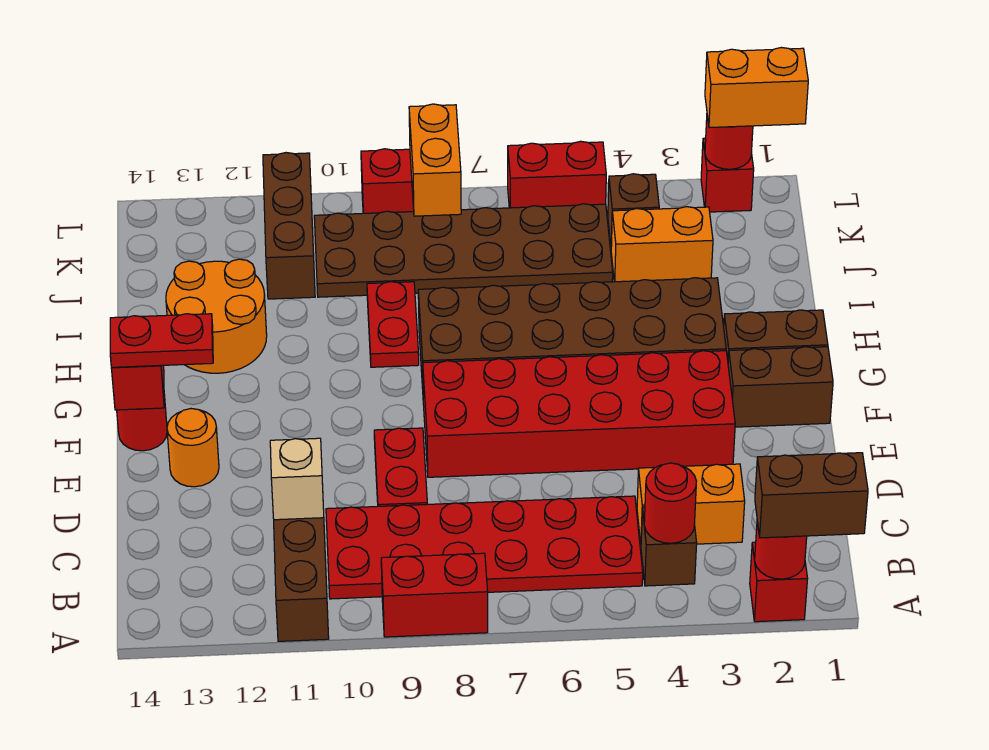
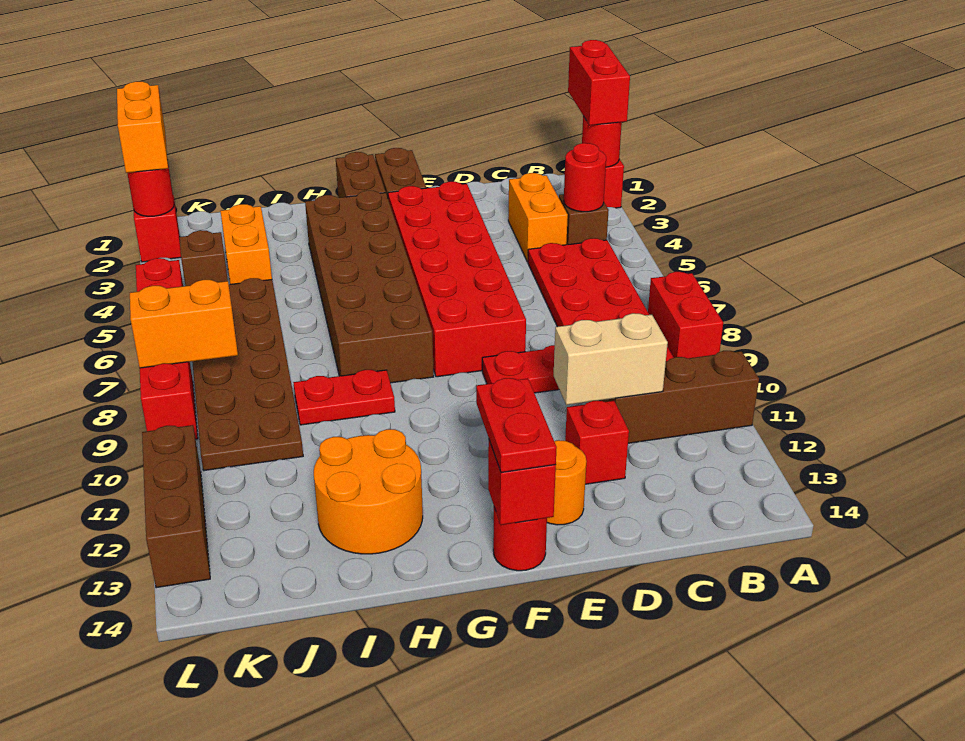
brown brick A1:A2 level 3 -> red brick A1:A2 level 3
tan brick C11 level 2 -> tan brick C11:D11 level 2
none -> red brick D12 level 1
brown brick J11:L11 level 1 -> brown brick L11:L13 level 1

